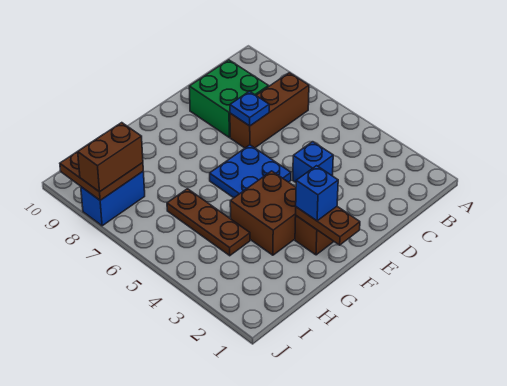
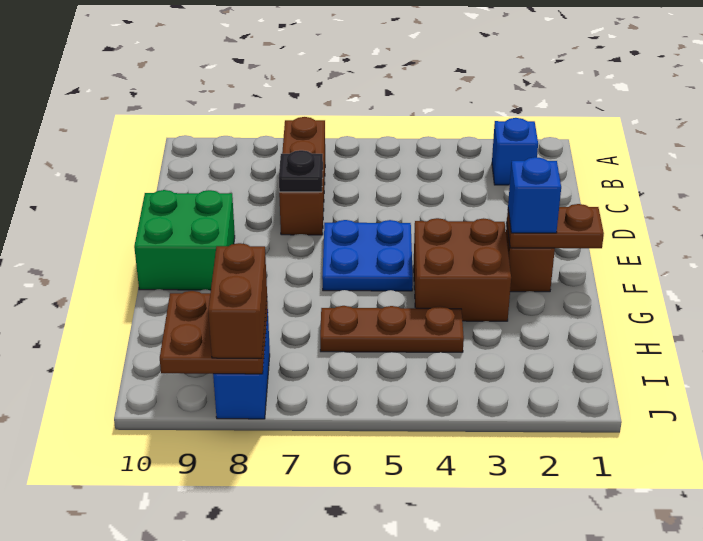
green brick C8:D9 level 1 -> green brick E9:F10 level 1
blue brick D4 level 1 -> blue brick B2 level 1
blue plate D7 level 2 -> black plate D7 level 2

